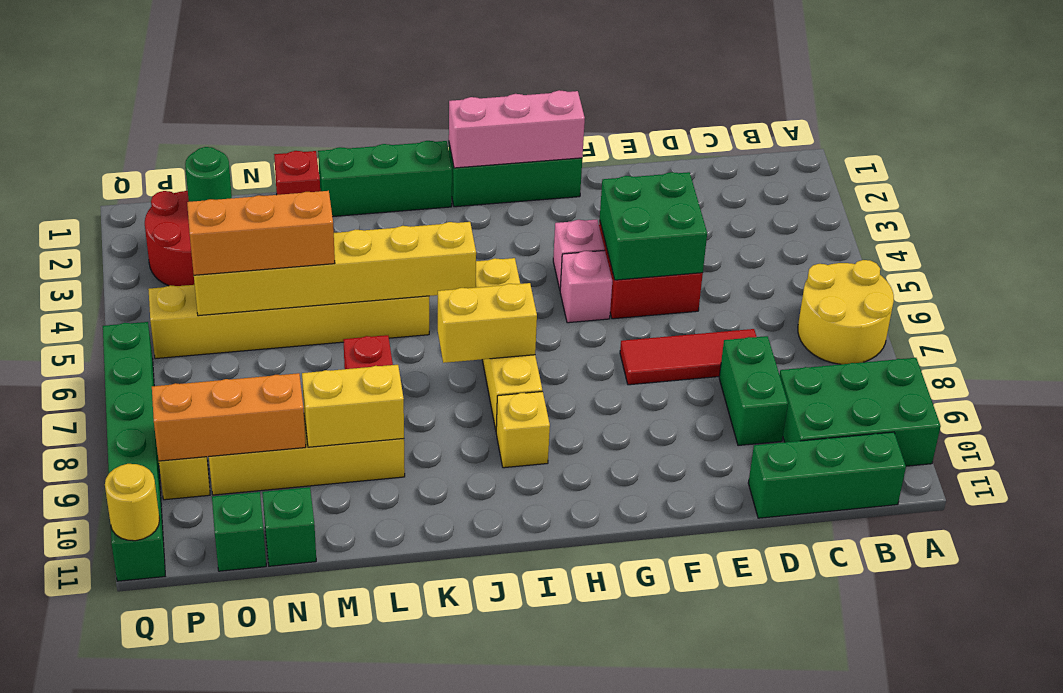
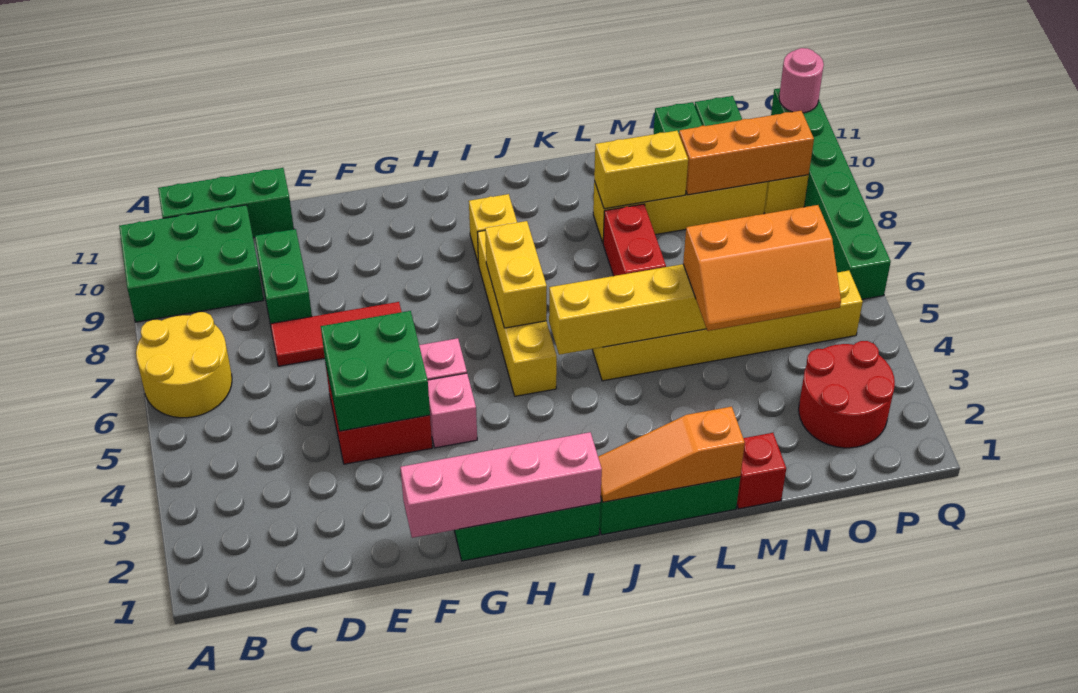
pink brick G1:I1 level 2 -> pink brick F1:I1 level 2
yellow brick I7:J7 level 2 -> yellow brick I6:I7 level 2
none -> orange slope J1:L1 level 2 top L
green round brick O2 level 2 -> none
yellow round brick Q11 level 2 -> pink round brick Q11 level 2

